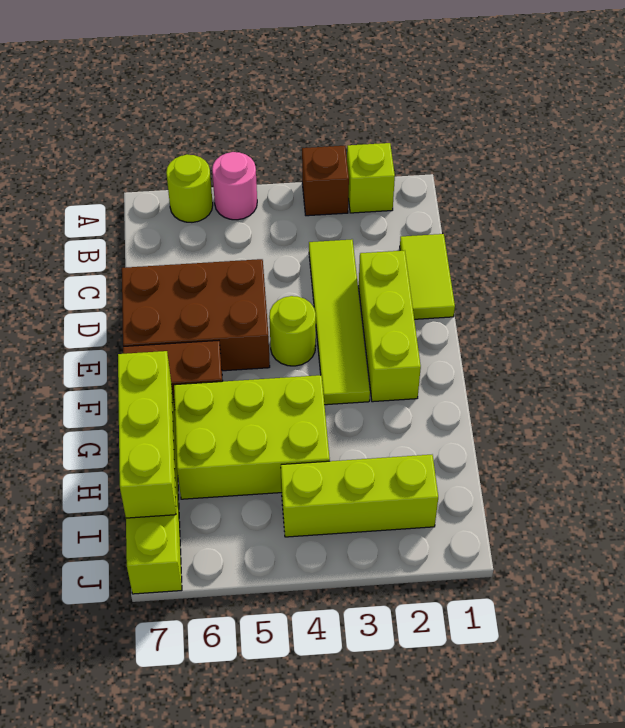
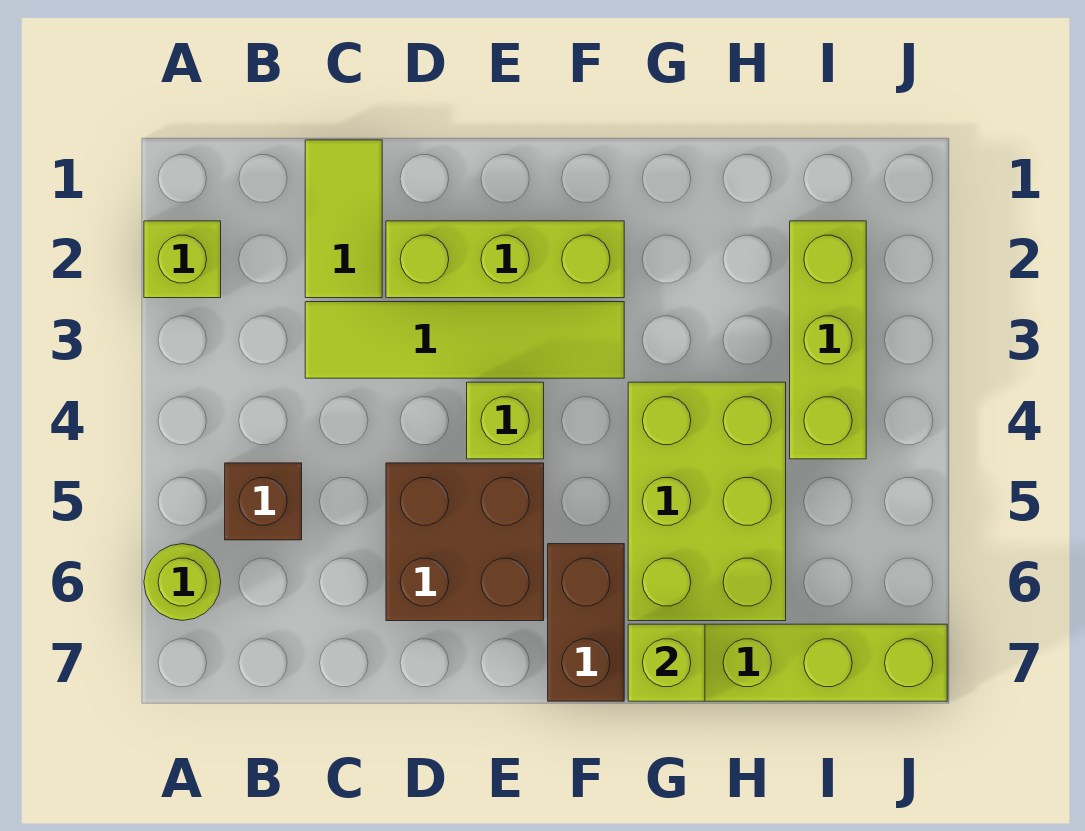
brown brick A3 level 1 -> brown brick B5 level 1
pink round brick A5 level 1 -> none
lime tile C1:D1 level 1 -> lime tile C1:C2 level 1
brown brick D5:E7 level 1 -> brown brick D5:E6 level 1
lime round brick E4 level 1 -> lime brick E4 level 1
lime brick G7:I7 level 2 -> lime brick G7 level 2

